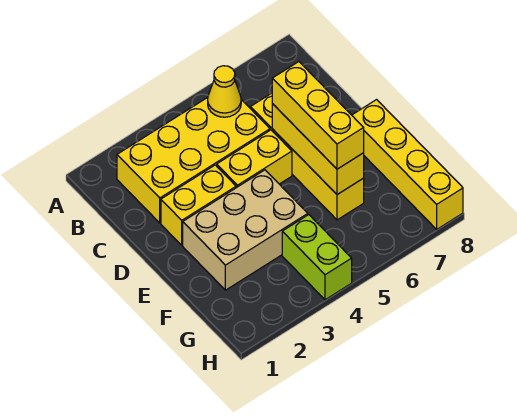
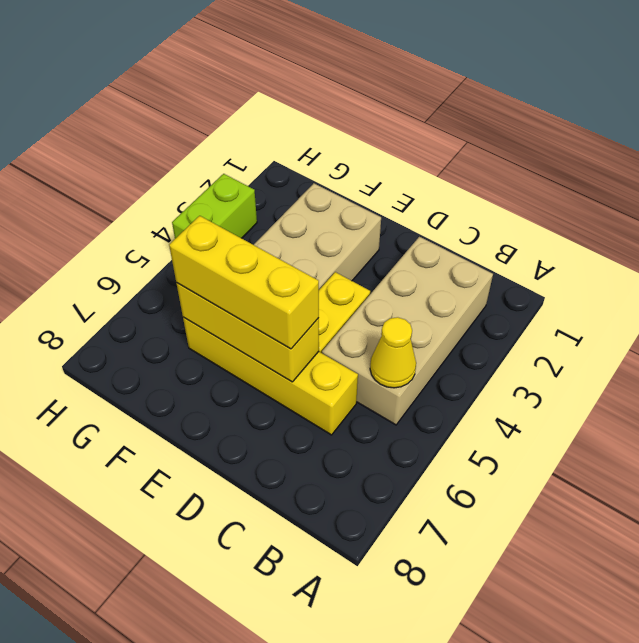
yellow brick B2:C5 level 1 -> tan brick B2:C5 level 1
yellow brick D2:D3 level 1 -> none
yellow brick E8:H8 level 1 -> none
lime brick G4:H4 level 1 -> lime brick H3:H4 level 1

